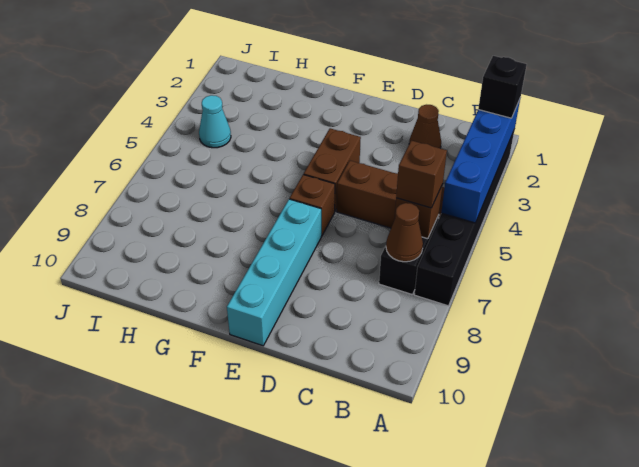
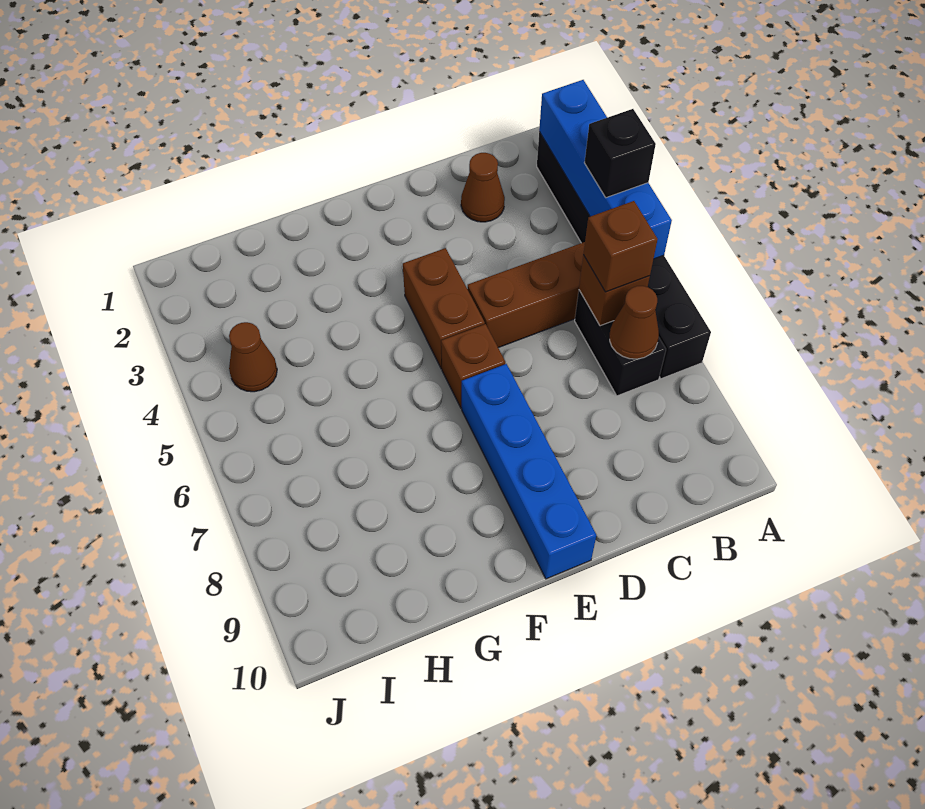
black brick A2 level 3 -> black brick A4 level 3
cyan brick E7:E10 level 1 -> blue brick E7:E10 level 1
cyan cone I4 level 1 -> brown cone I4 level 1

